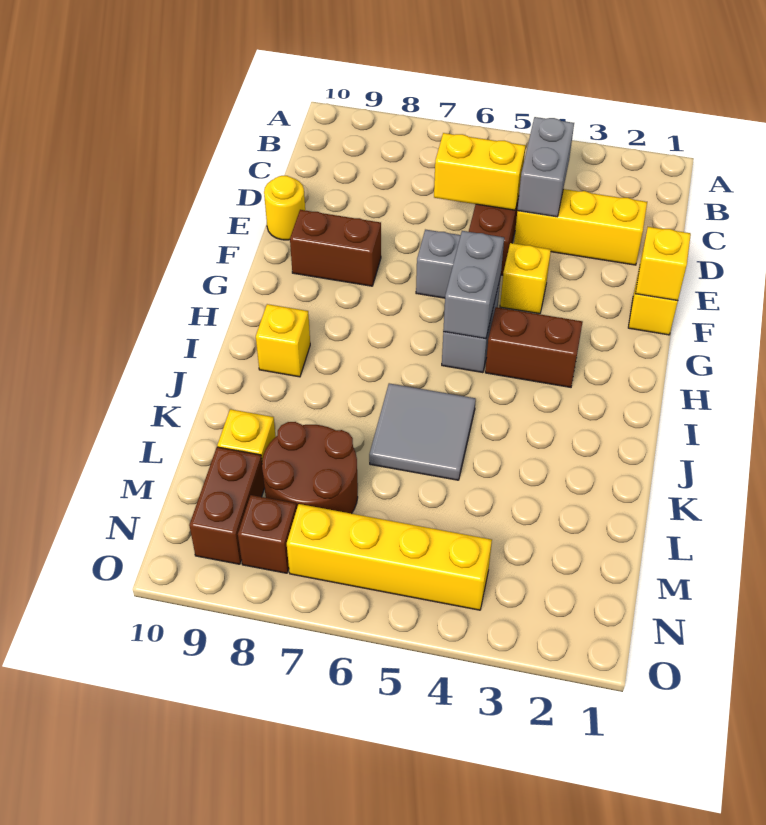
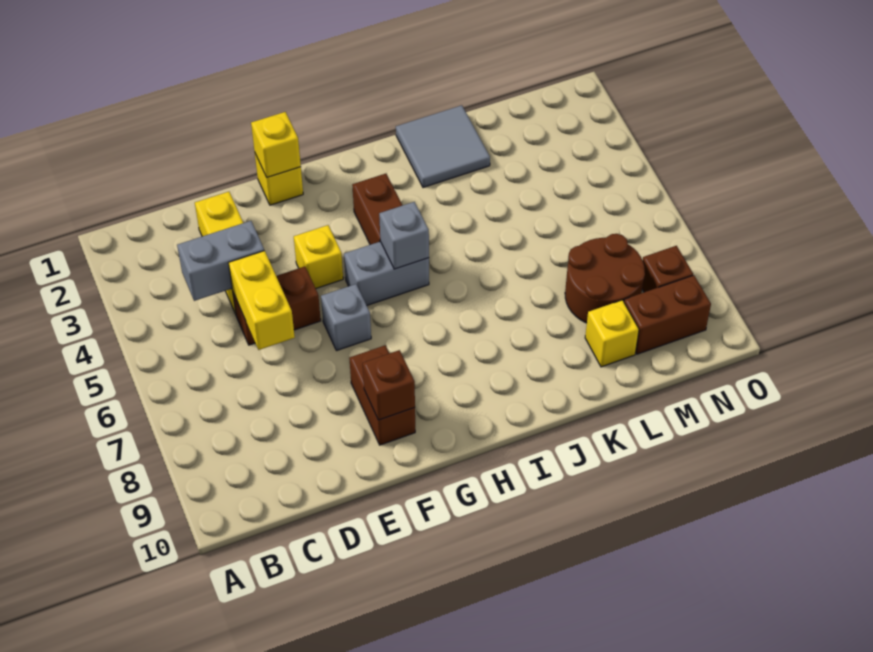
yellow round brick E10 level 1 -> none
none -> brown brick F9 level 2
grey brick G5:H5 level 2 -> grey brick H5 level 2
yellow brick I9 level 1 -> none
grey tile J5:K6 level 1 -> grey tile J1:K2 level 1
yellow brick N4:N7 level 1 -> none

